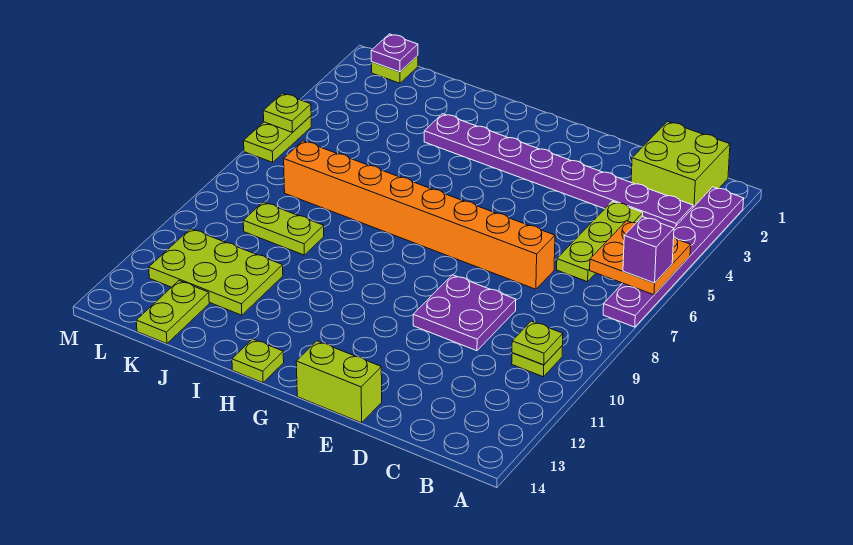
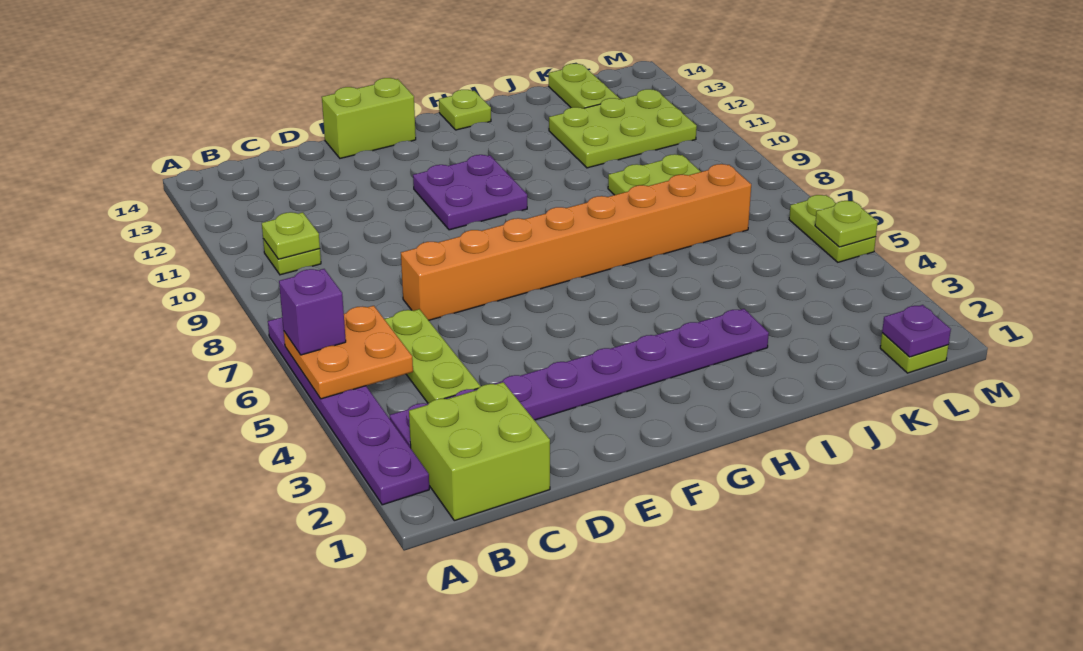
purple plate D9:E10 level 1 -> purple plate F10:G11 level 1

